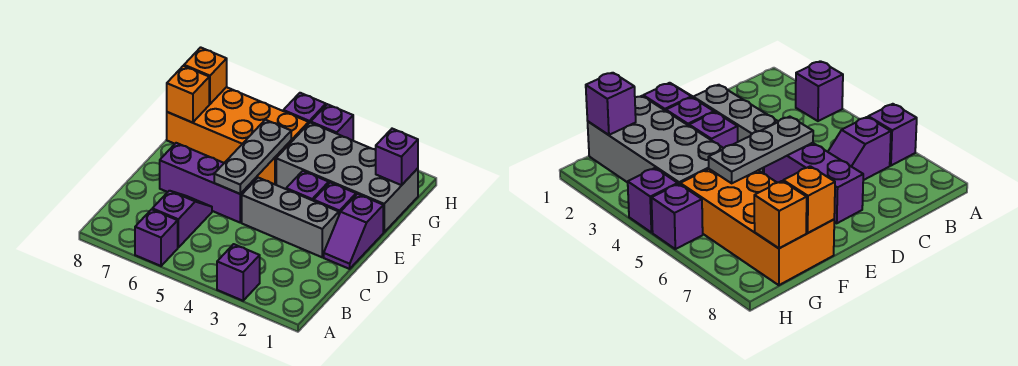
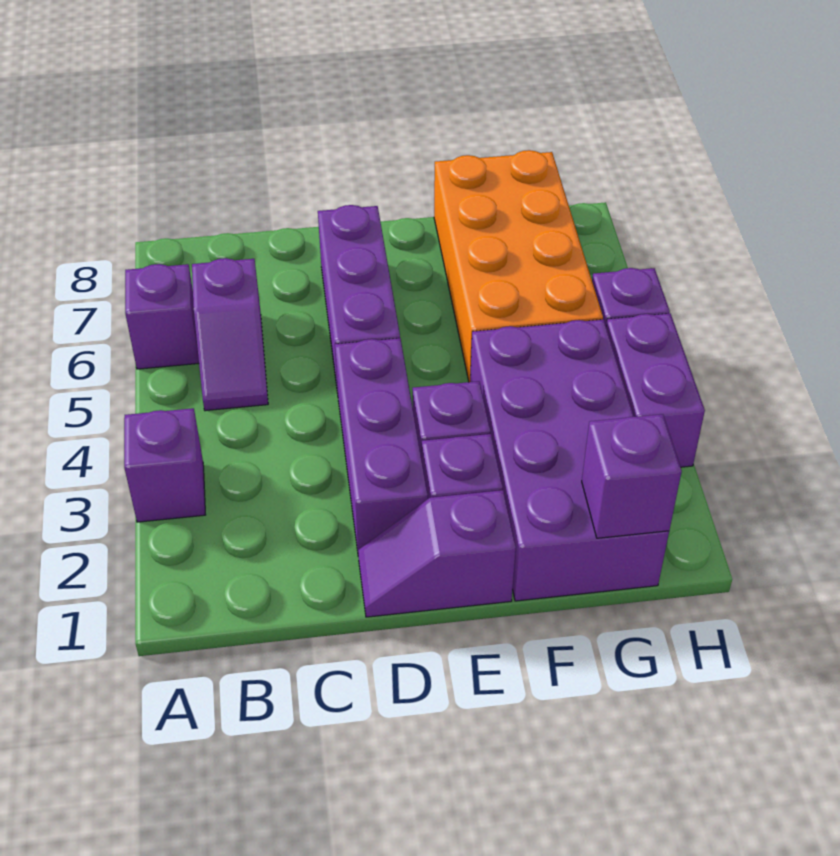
purple slope B6:C6 level 1 top B -> purple slope B5:B6 level 1 top 6
grey brick D2:D4 level 1 -> purple brick D2:D4 level 1
grey plate D5:F5 level 2 -> none
grey brick F1:G4 level 1 -> purple brick F1:G4 level 1
orange brick F8 level 2 -> none
orange brick G8 level 2 -> none
purple brick H4 level 1 -> purple brick H3:H4 level 1

